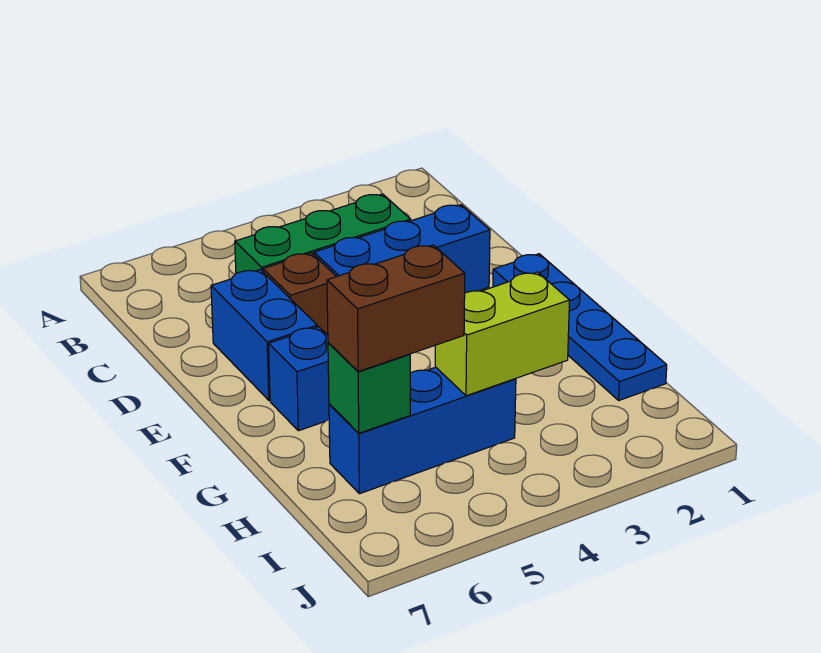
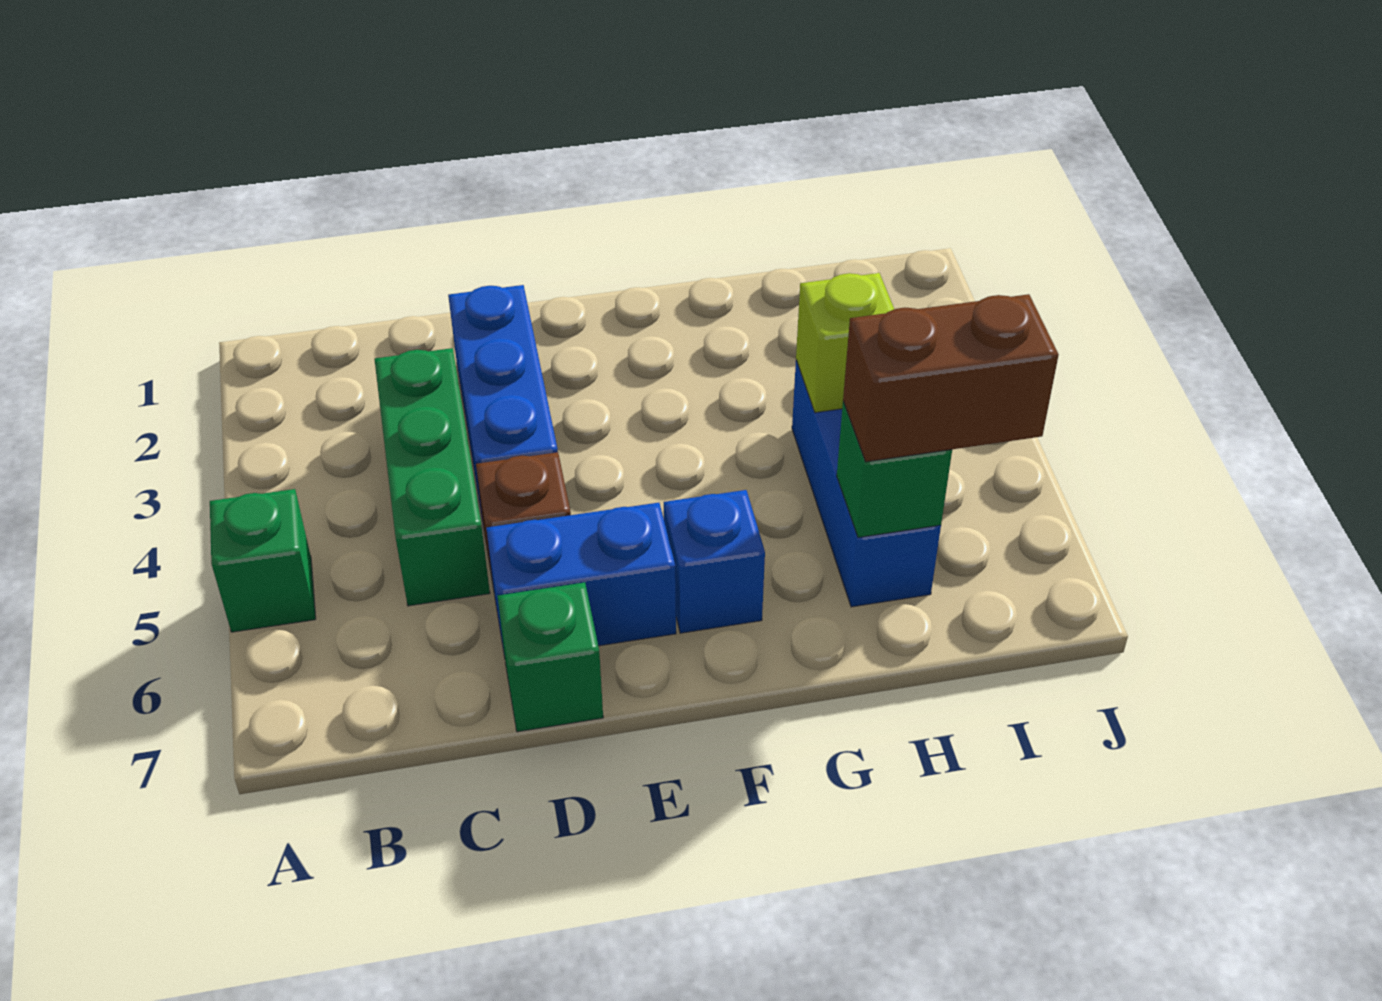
none -> green brick A5 level 1
none -> green brick D7 level 1
blue plate E1:H1 level 1 -> none
lime brick H3:H4 level 2 -> lime brick H4 level 2
brown brick H5:H6 level 3 -> brown brick H6:I6 level 3

